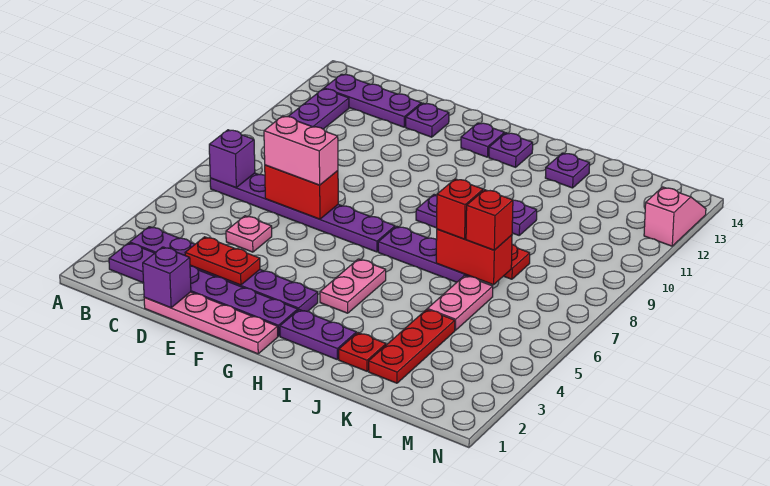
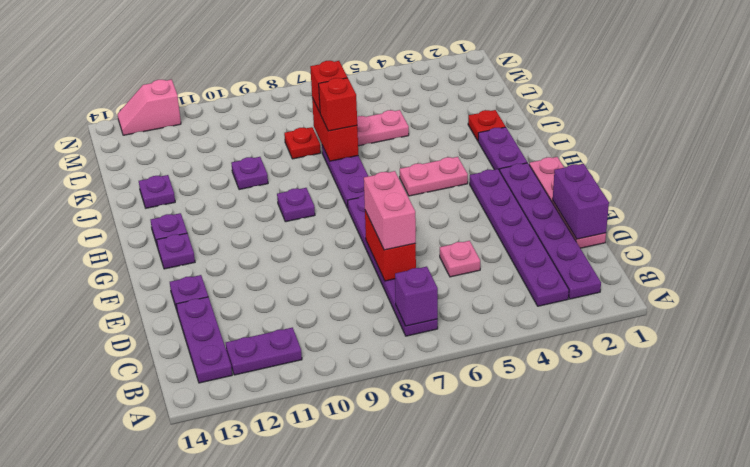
purple brick D1 level 2 -> purple brick D1:E1 level 2
red plate D3:E3 level 2 -> none
red plate K2:K4 level 1 -> none

